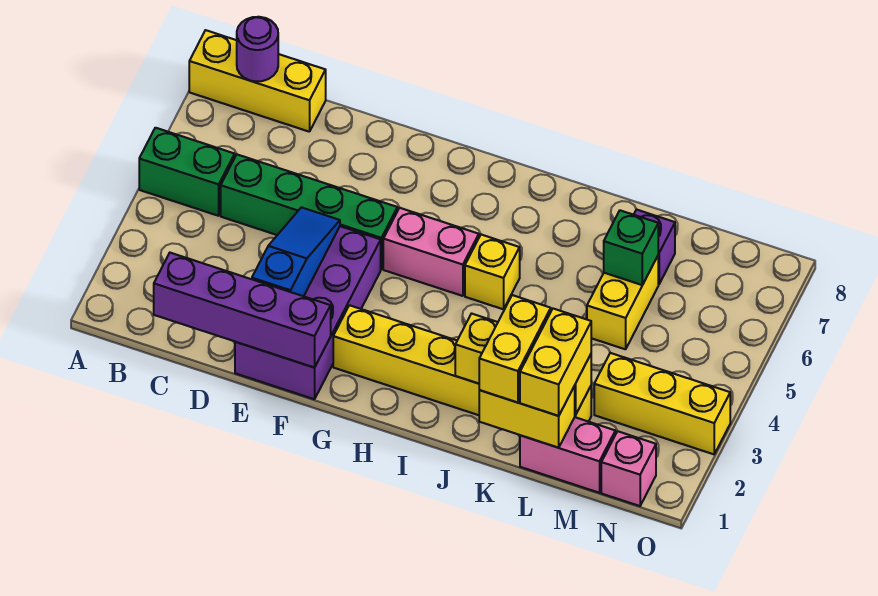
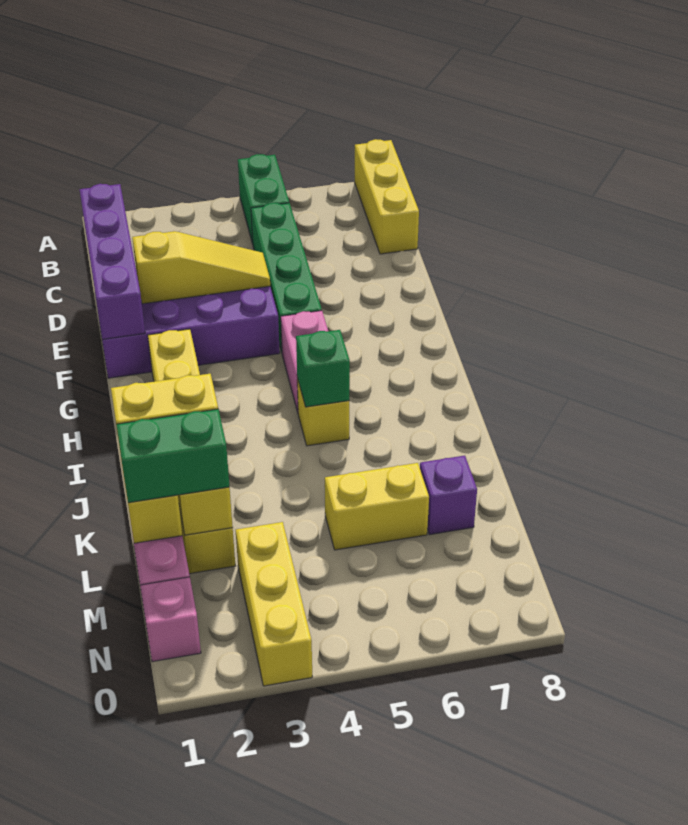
purple round brick B8 level 2 -> none
blue slope E2:E4 level 2 top 2 -> yellow slope E2:E4 level 2 top 2
yellow brick L1:L2 level 3 -> green brick L1:L2 level 3
green brick L6 level 2 -> green brick I5 level 2

